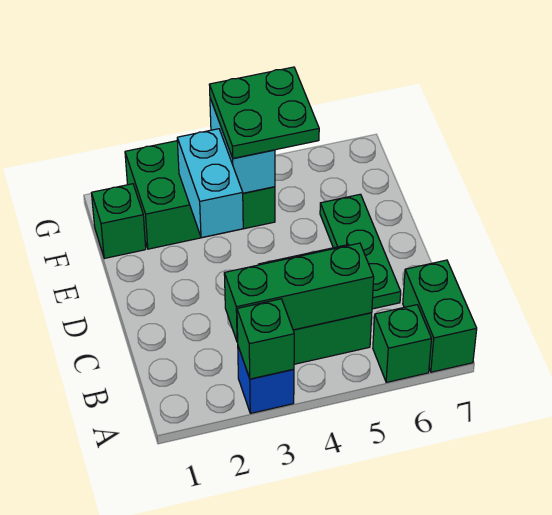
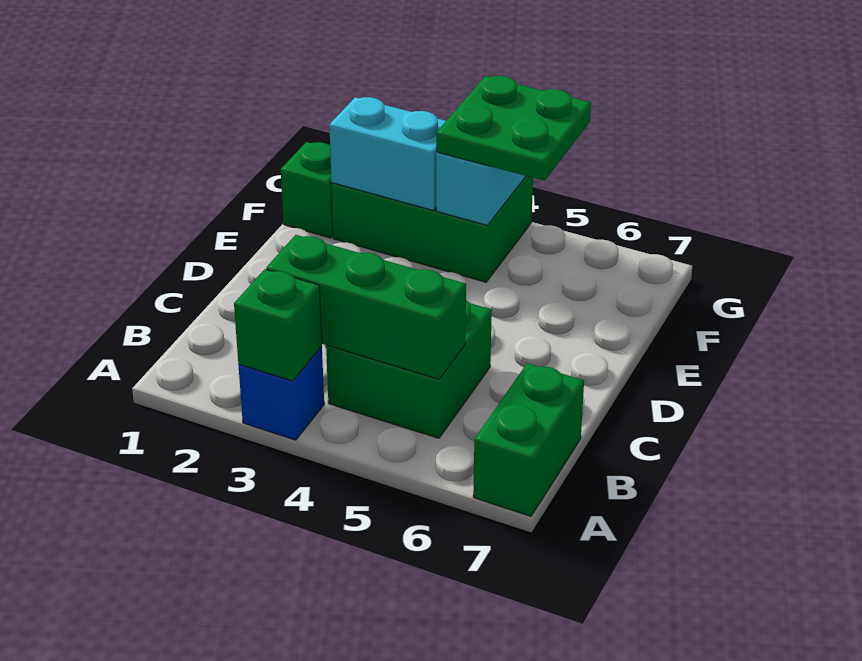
green brick A6 level 1 -> none
green plate C6:E6 level 1 -> none
cyan brick E3:F3 level 2 -> cyan brick F2:F3 level 2

